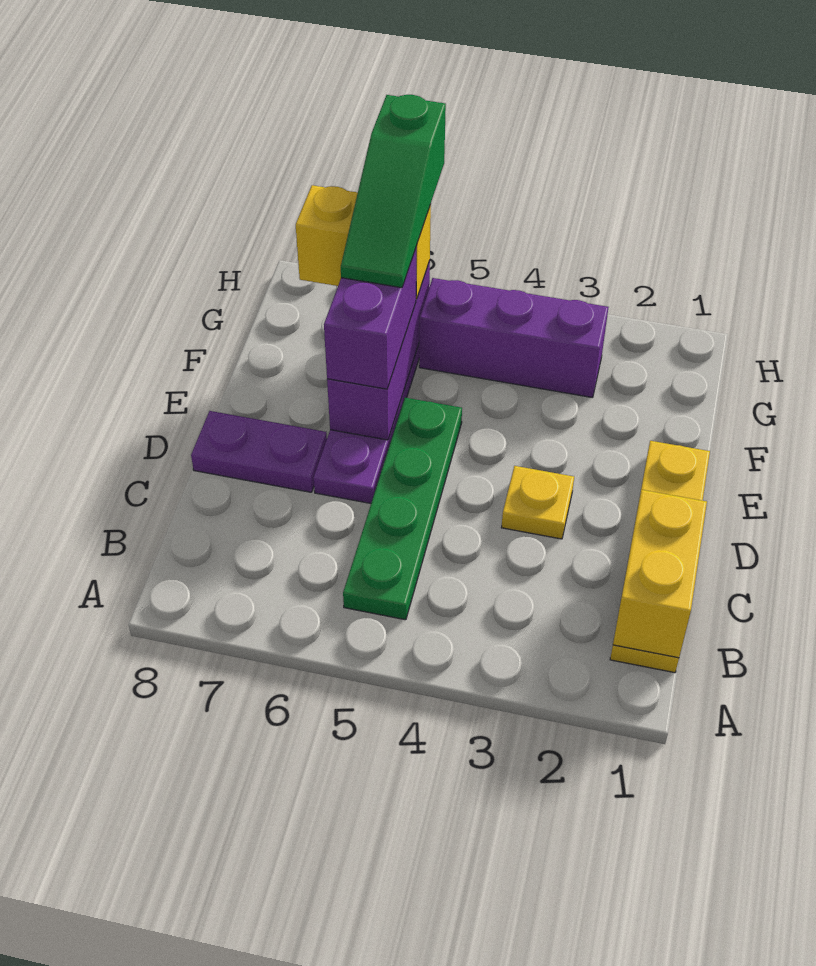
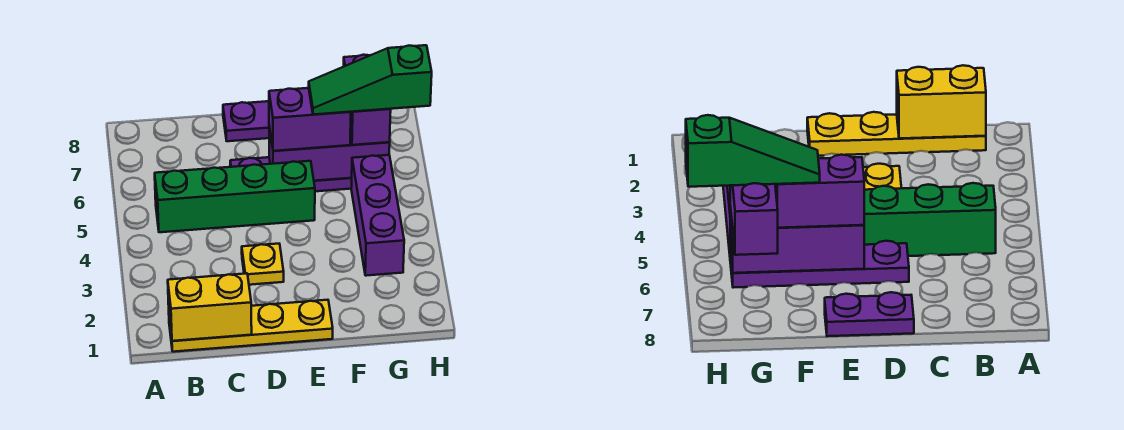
green plate B5:E5 level 1 -> green brick B5:E5 level 1
purple plate D7:D8 level 1 -> purple plate D8:E8 level 1
yellow brick G6:G7 level 3 -> purple brick G6:G7 level 3

